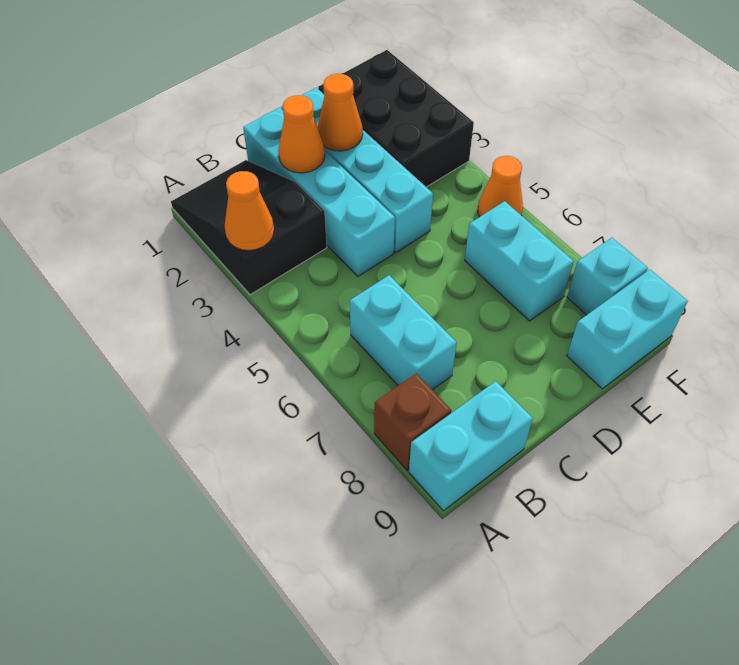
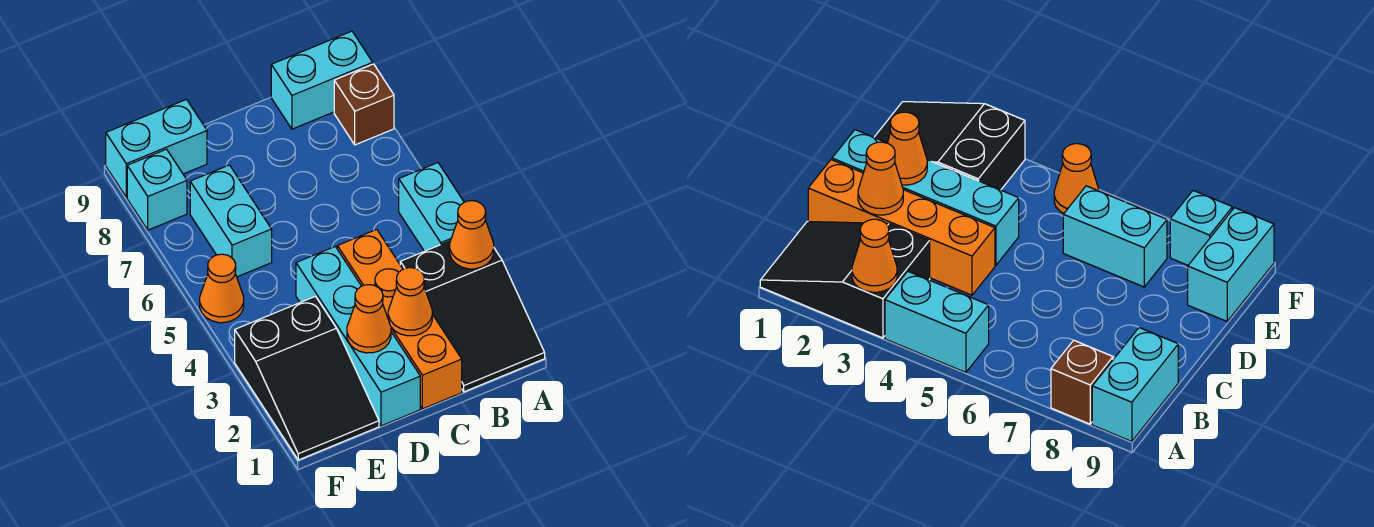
cyan brick B6:B7 level 1 -> cyan brick A4:A5 level 1
cyan brick C1:C4 level 1 -> orange brick C1:C4 level 1
black brick E1:F3 level 1 -> black slope E1:F3 level 1 top 3

